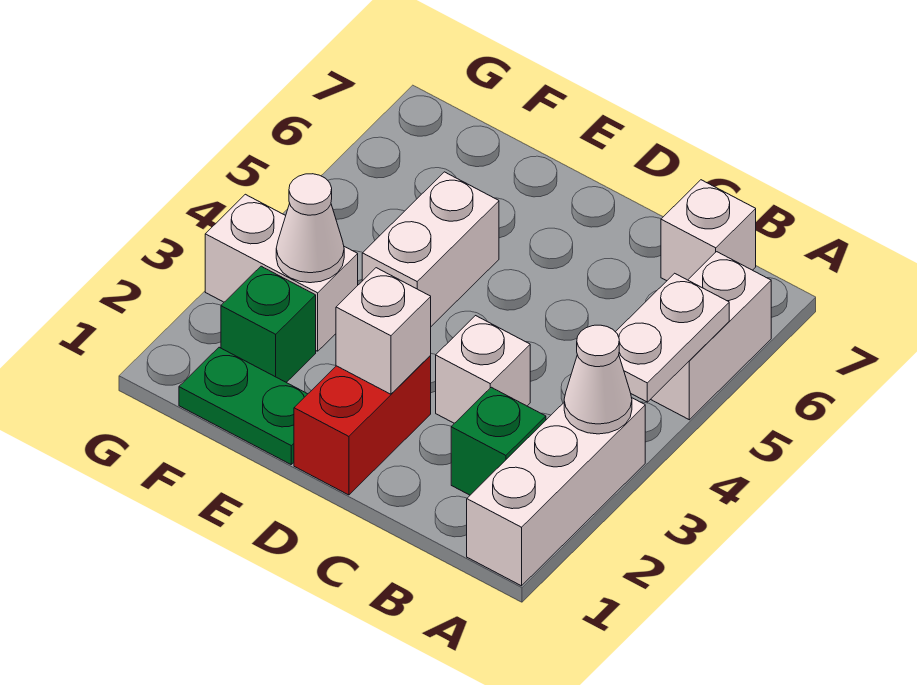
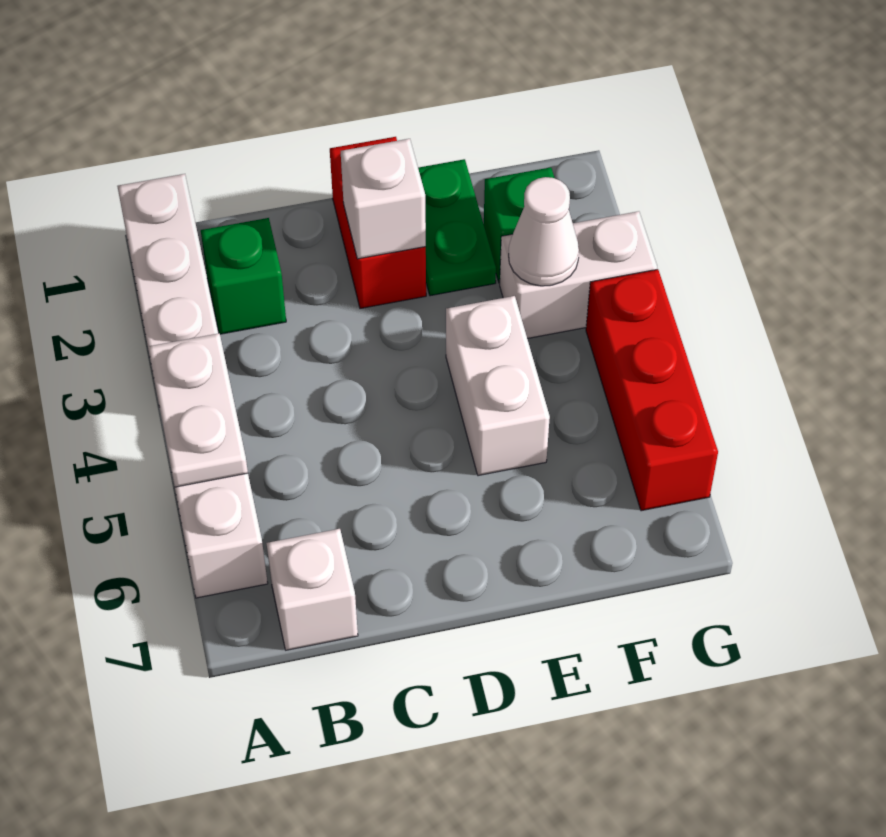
white cone A3 level 2 -> none
white brick C3 level 1 -> none
green plate E1:F1 level 1 -> green plate E1:E2 level 1
none -> red brick G4:G6 level 1

